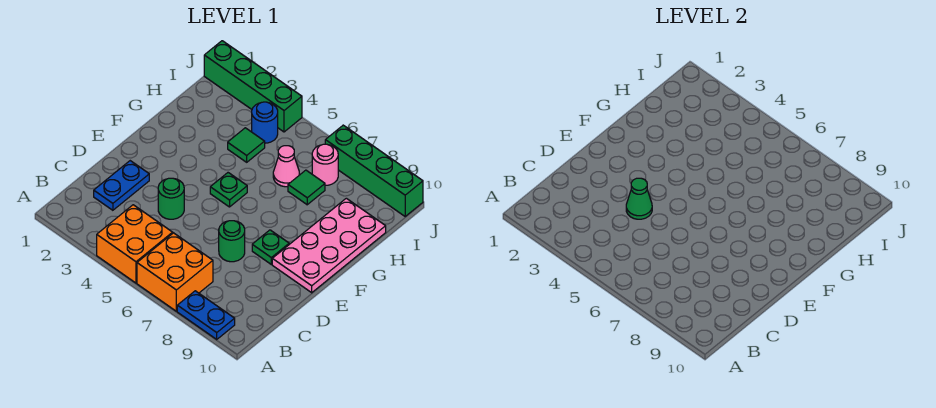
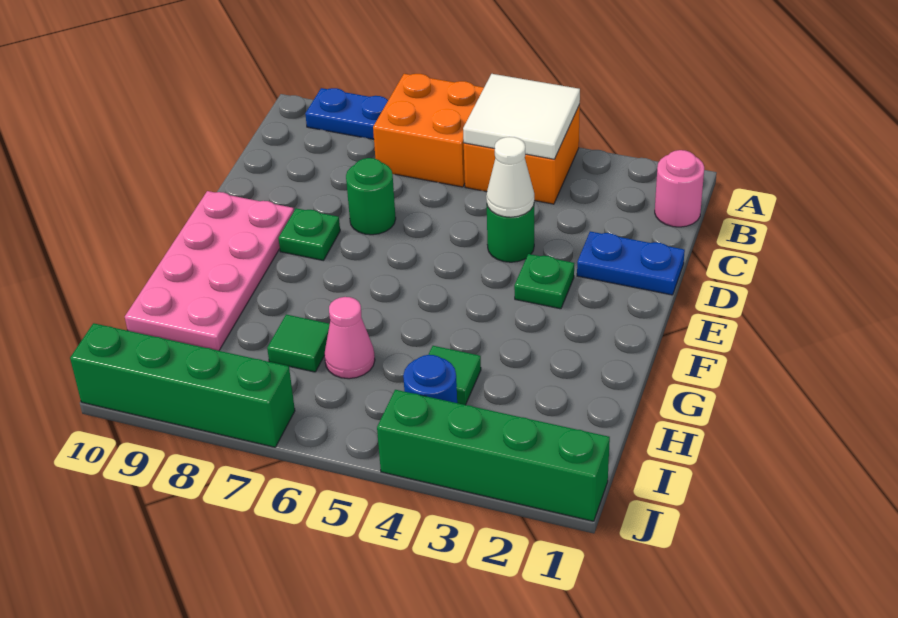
none -> white tile A4:B5 level 2
blue plate C2:D2 level 1 -> blue plate D1:D2 level 1
green cone D4 level 2 -> white cone D4 level 2
green plate F5 level 1 -> green plate E3 level 1
pink round brick I7 level 1 -> pink round brick B1 level 1

